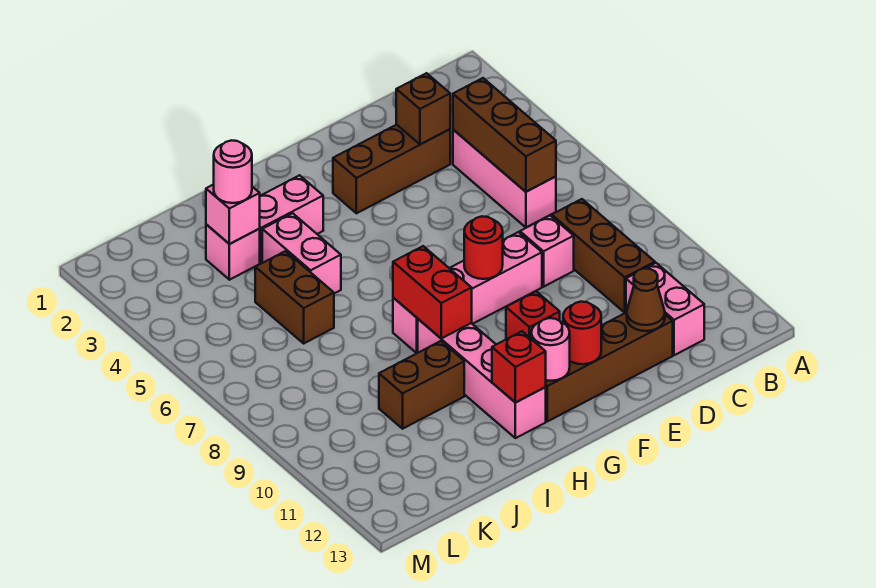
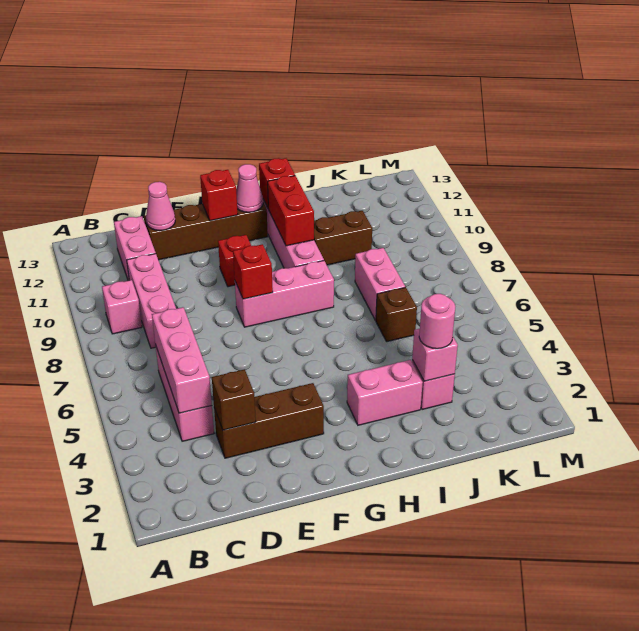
brown brick C4:C6 level 2 -> pink brick C4:C6 level 2
brown brick C8:C10 level 1 -> pink brick C8:C10 level 1
pink brick D8 level 1 -> pink brick B9 level 1
brown cone D12 level 2 -> pink cone D12 level 2
pink brick E8:H8 level 1 -> pink brick F8:H8 level 1
red round brick F8 level 2 -> red brick F8 level 2
red round brick F12 level 2 -> red brick F12 level 2
pink round brick G12 level 2 -> pink cone G12 level 2
red brick H8:H9 level 2 -> red brick H10:H11 level 2
pink brick I4:I5 level 1 -> pink brick J7:J8 level 1
brown brick J5:J6 level 1 -> brown brick J6 level 1

